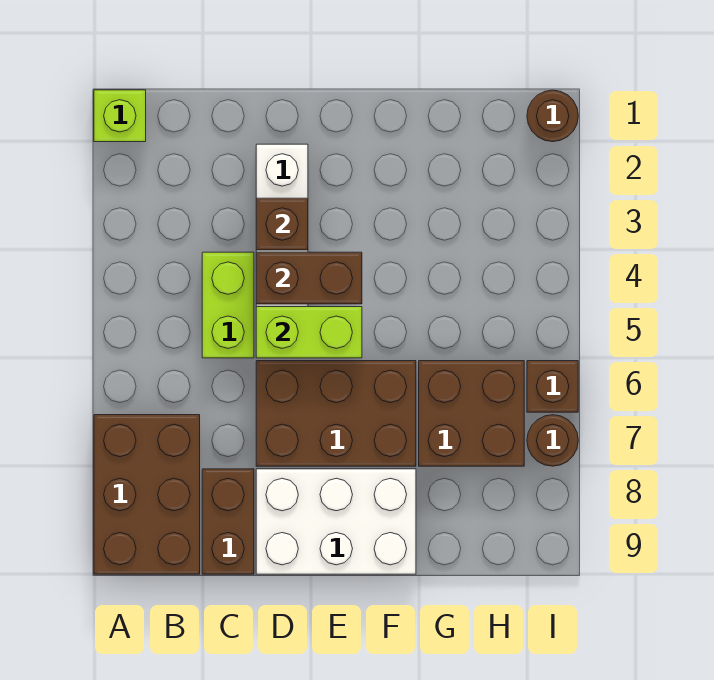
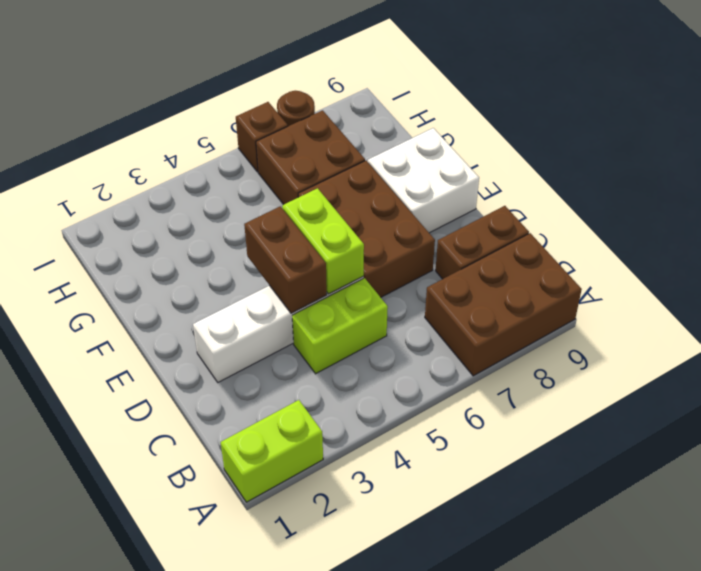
lime brick A1 level 1 -> lime brick A1:A2 level 1
brown brick D3 level 2 -> none
white brick D8:F9 level 1 -> white brick E8:F9 level 1
brown round brick I1 level 1 -> none

